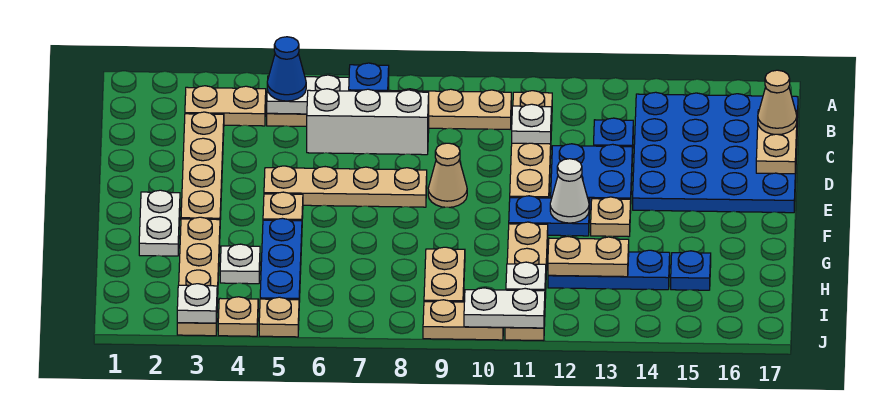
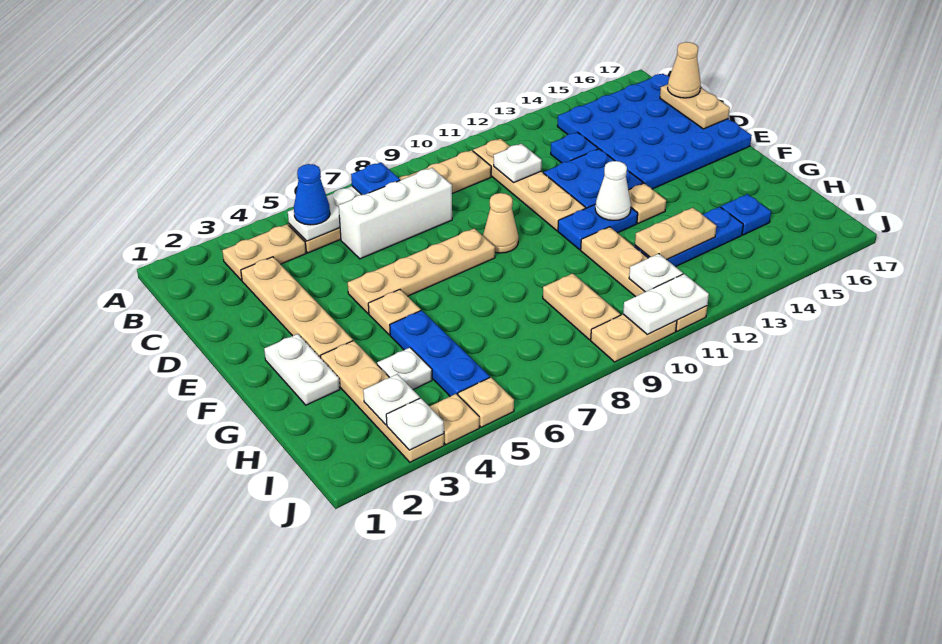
none -> white plate I3 level 2

